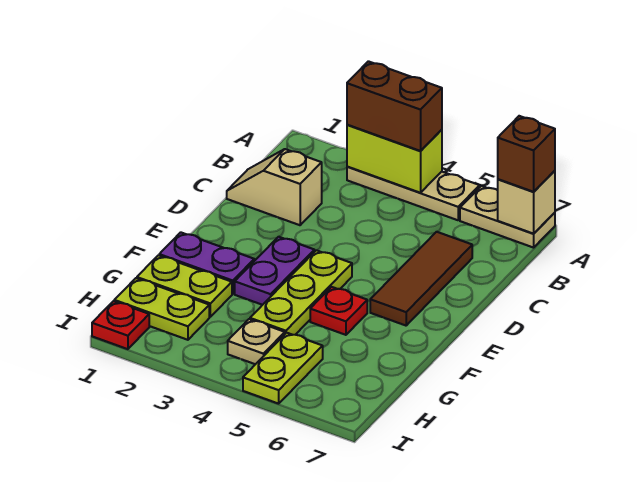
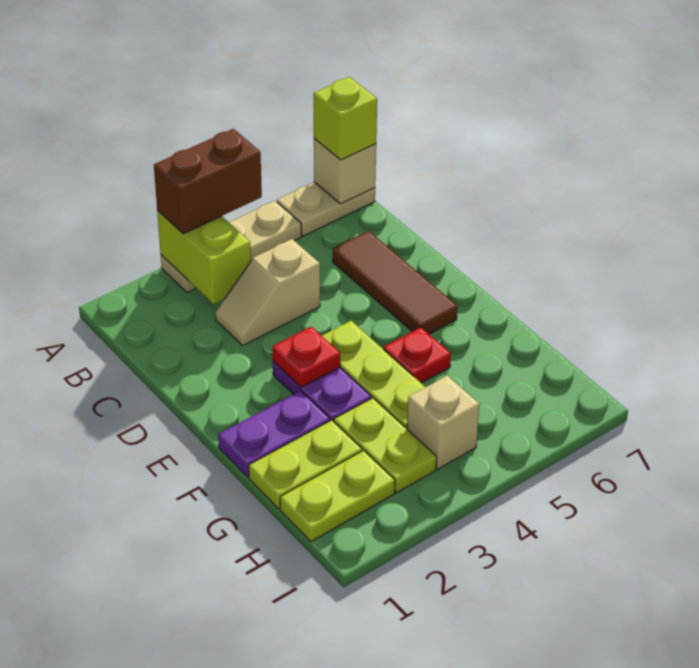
lime brick A3:A4 level 2 -> lime brick A3:B3 level 2
brown brick A7 level 3 -> lime brick A7 level 3
tan slope C1:C2 level 1 top 2 -> tan slope C3:C4 level 1 top 4
tan plate H4 level 1 -> tan brick H4 level 1
lime plate H5:I5 level 1 -> lime plate G3:H3 level 1
red plate I1 level 1 -> red plate E3 level 2

